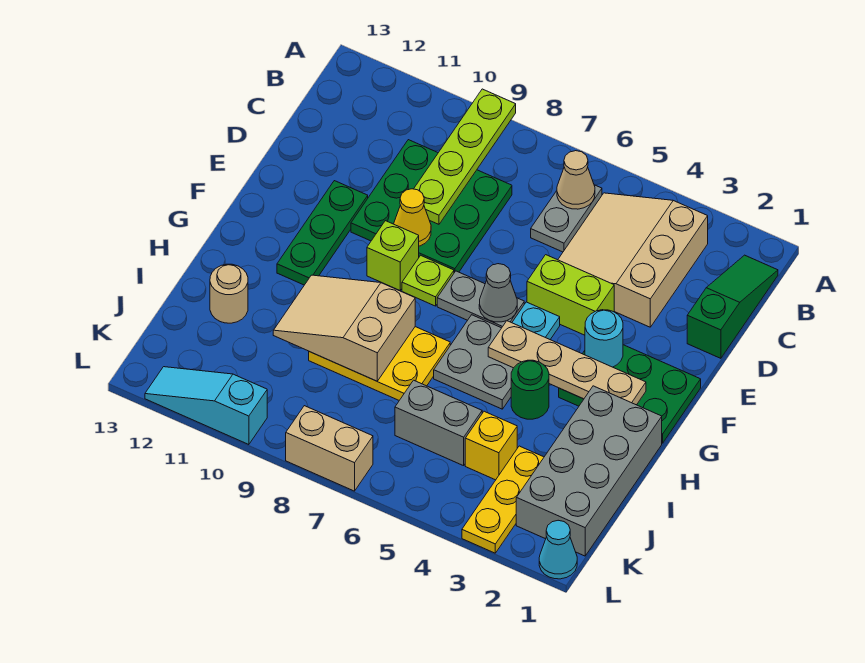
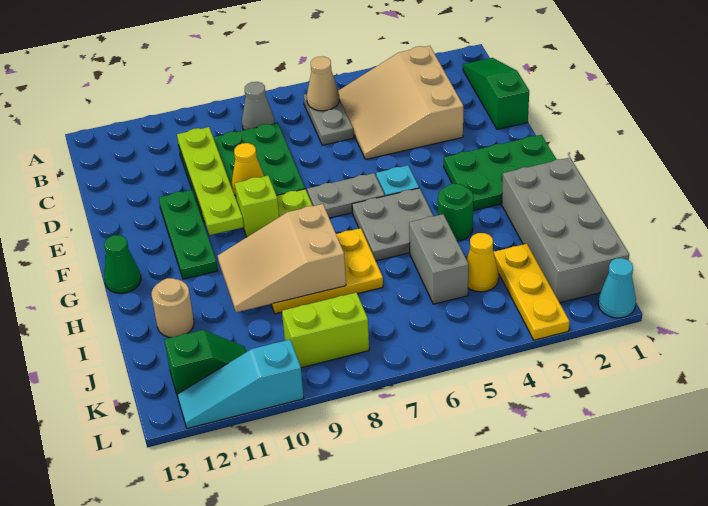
lime plate A9:D9 level 2 -> lime plate C10:F10 level 2
lime brick E4:E5 level 1 -> lime brick K8:K9 level 1
cyan round brick F3 level 2 -> none
grey cone F6 level 2 -> grey cone B8 level 1
tan plate G2:G5 level 2 -> none
none -> green cone G13 level 1
yellow brick J4 level 1 -> yellow cone J4 level 1
grey brick J5:J6 level 1 -> grey brick I5:J5 level 1
none -> green slope K11:K12 level 1 top 12
tan brick L7:L8 level 1 -> none

